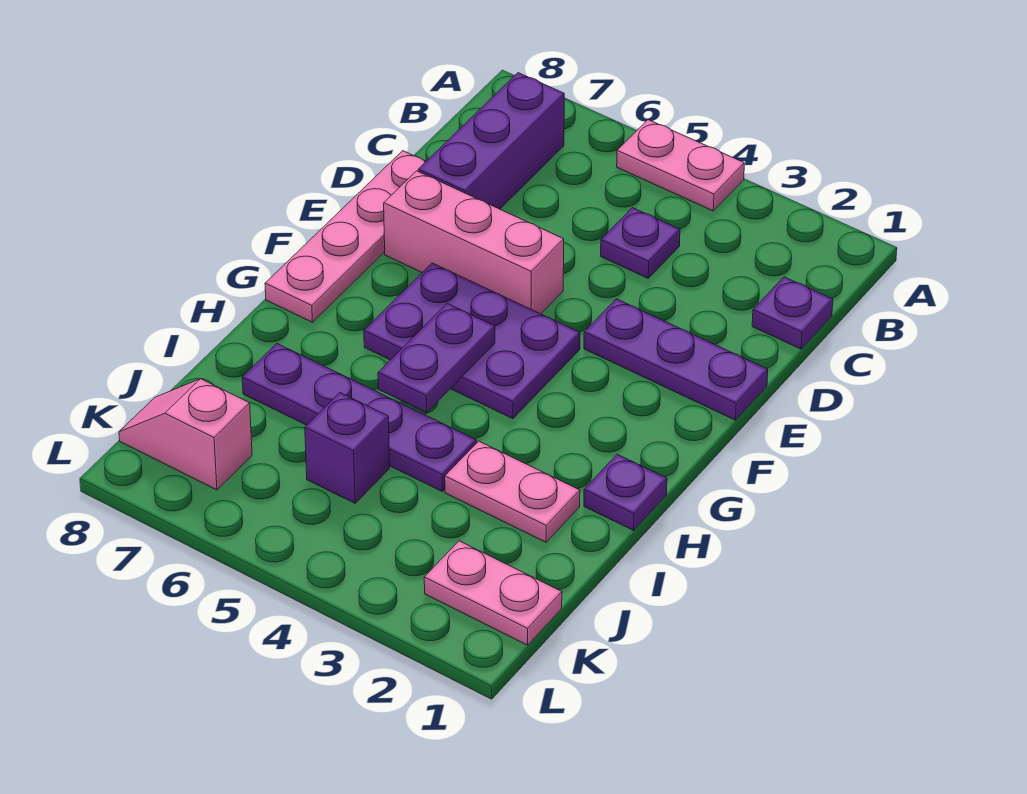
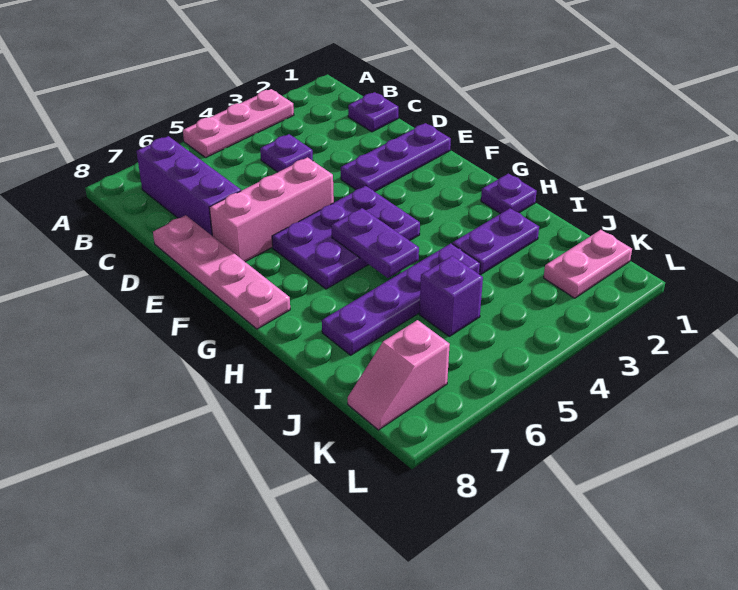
pink plate A4:A5 level 1 -> pink plate A3:A5 level 1
pink plate I2:I3 level 1 -> purple plate I2:I3 level 1

